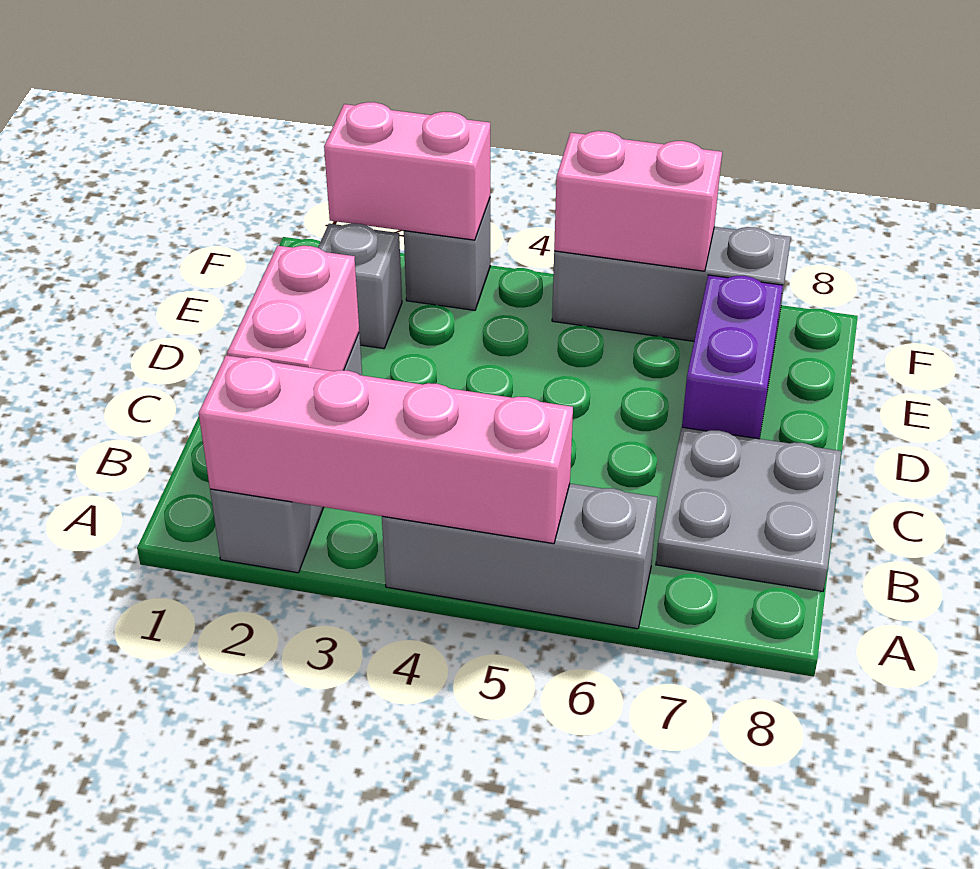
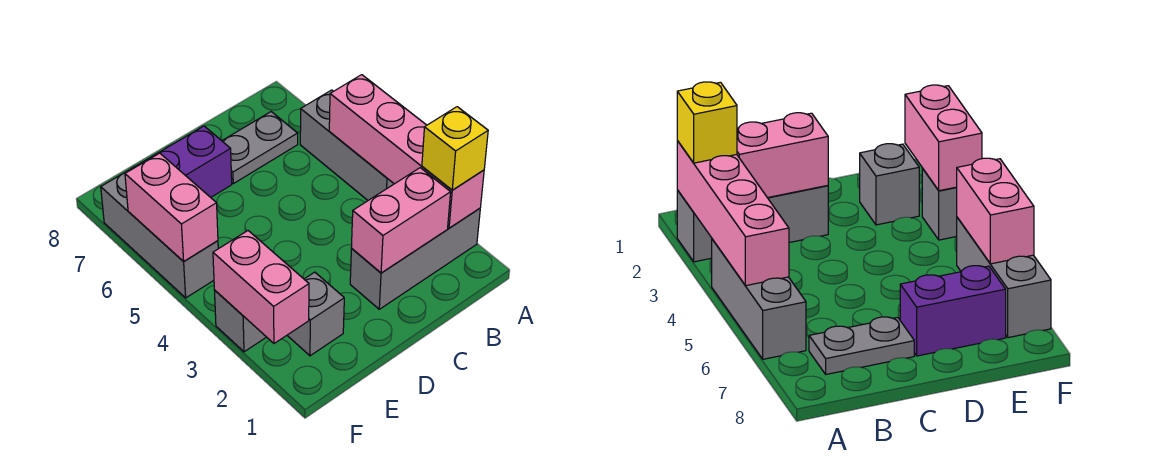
none -> yellow brick A2 level 3
grey plate B7:C8 level 1 -> grey plate B7:C7 level 1

